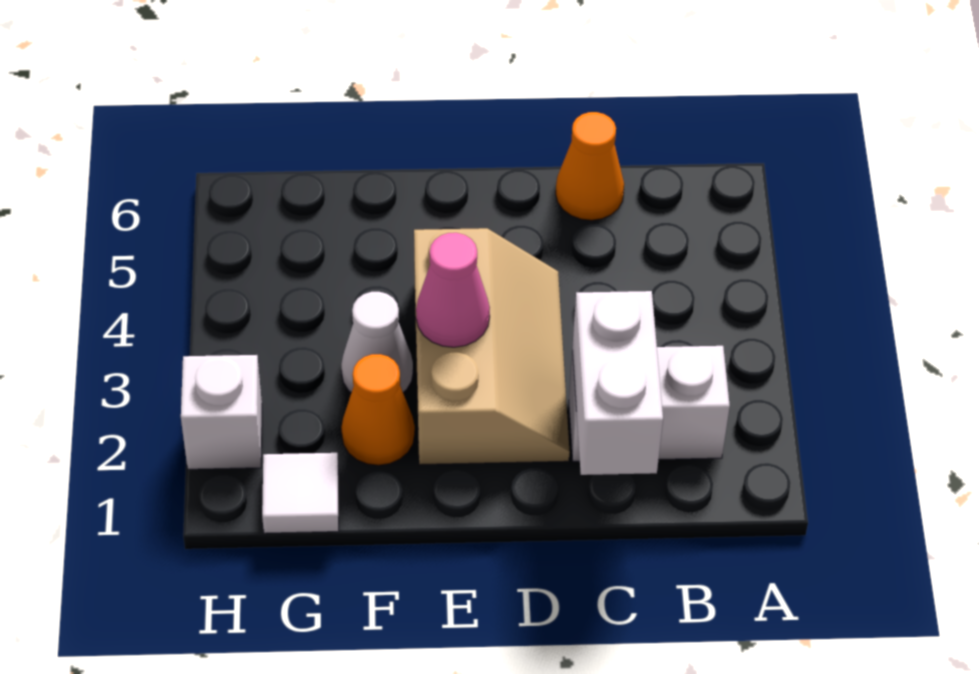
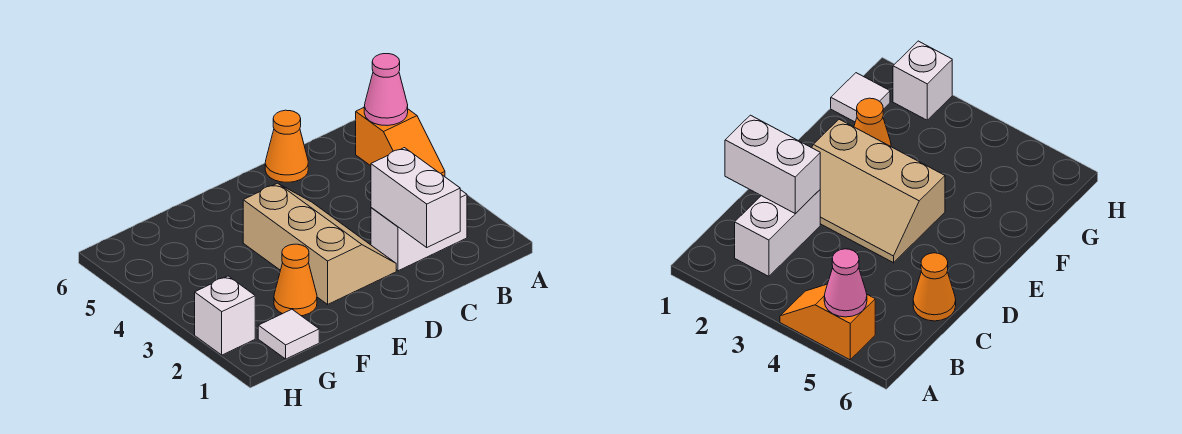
none -> orange slope A4:A5 level 1 top 5
pink cone E3 level 2 -> pink cone A5 level 2
white cone F3 level 1 -> none

